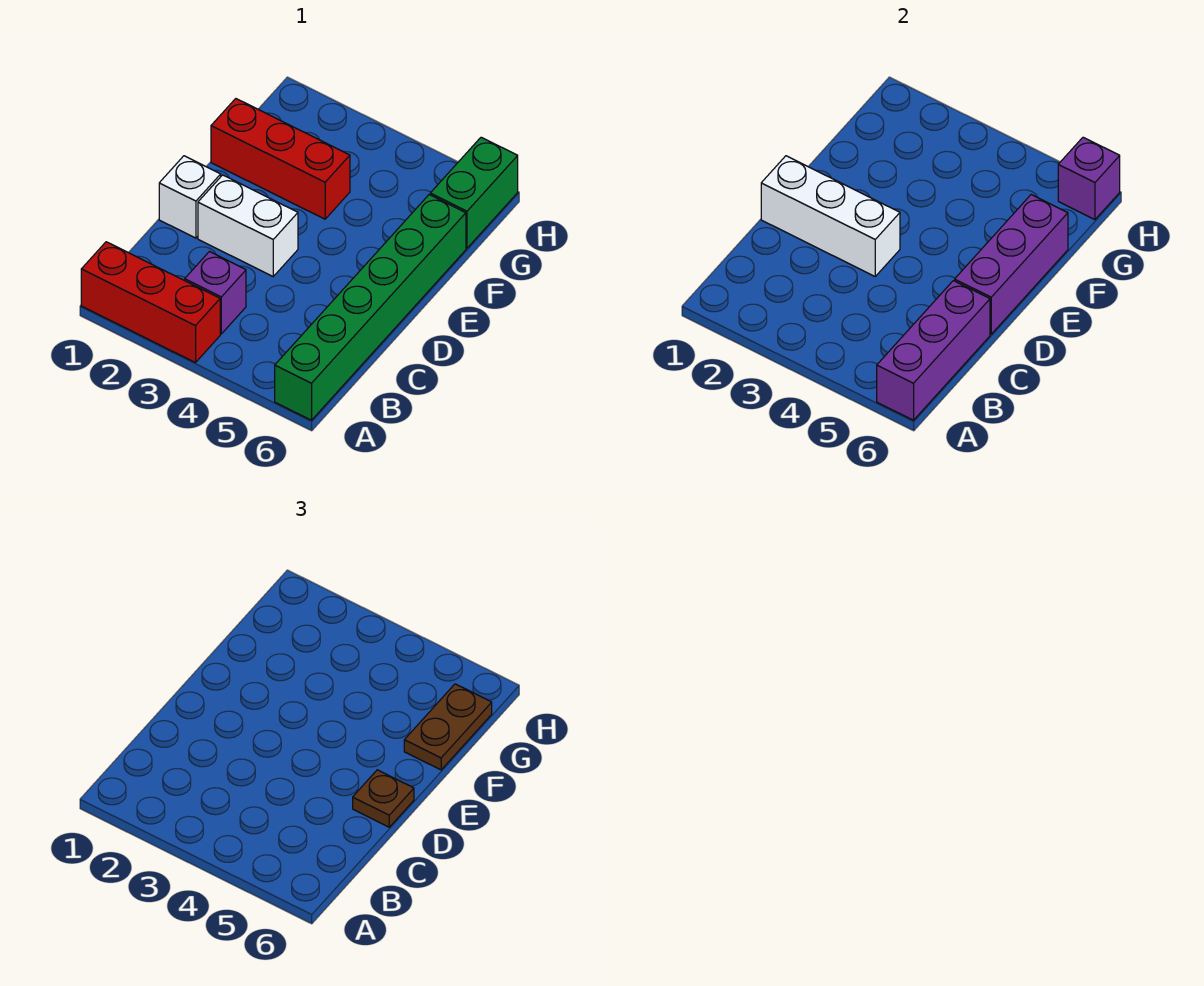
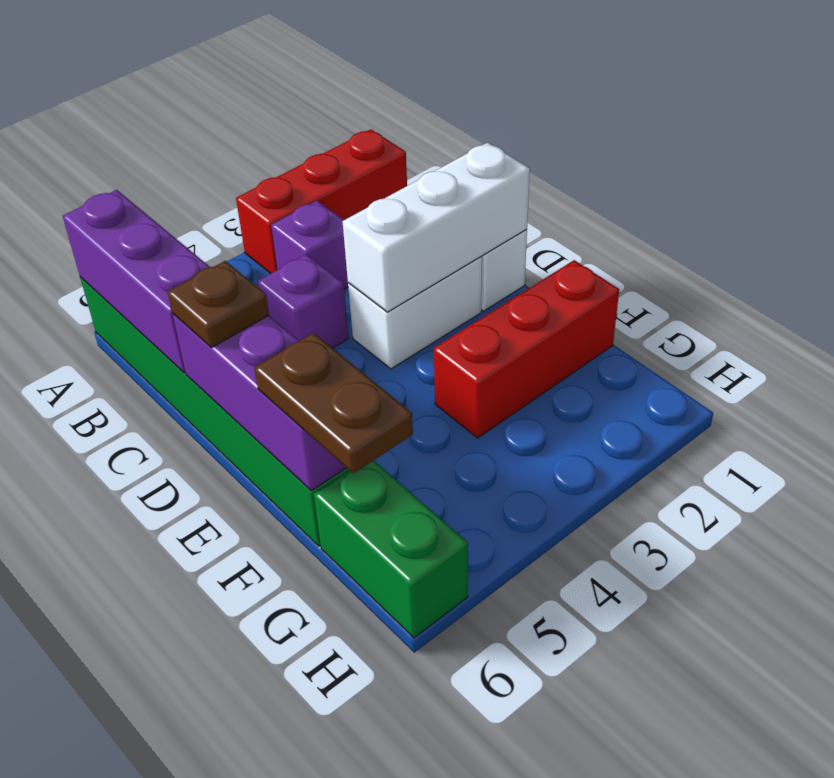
purple brick H6 level 2 -> purple brick C4 level 1

